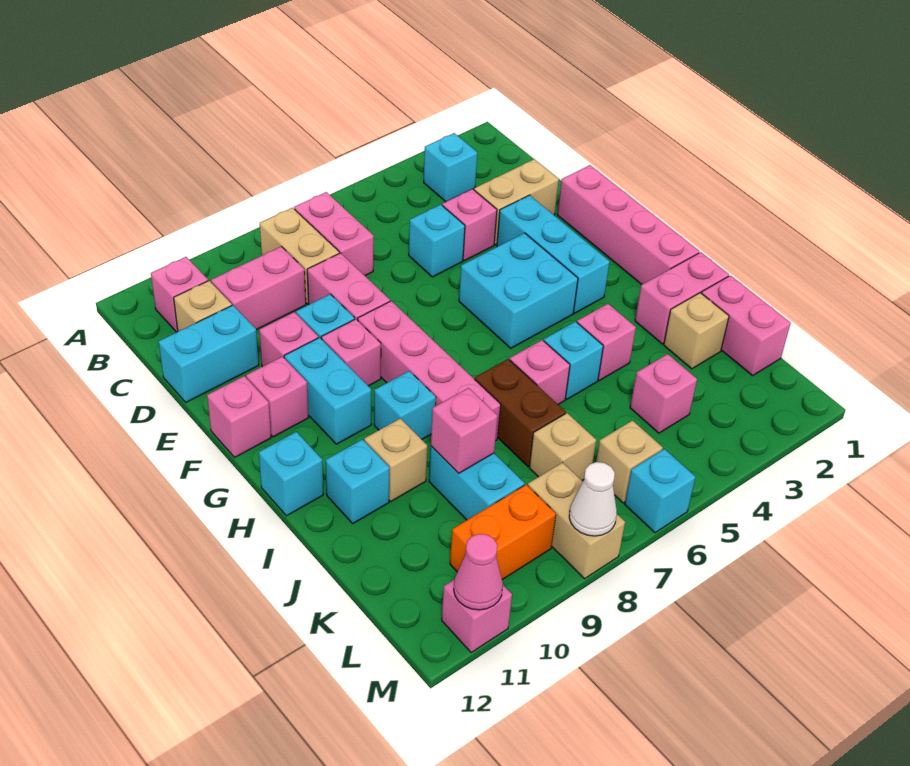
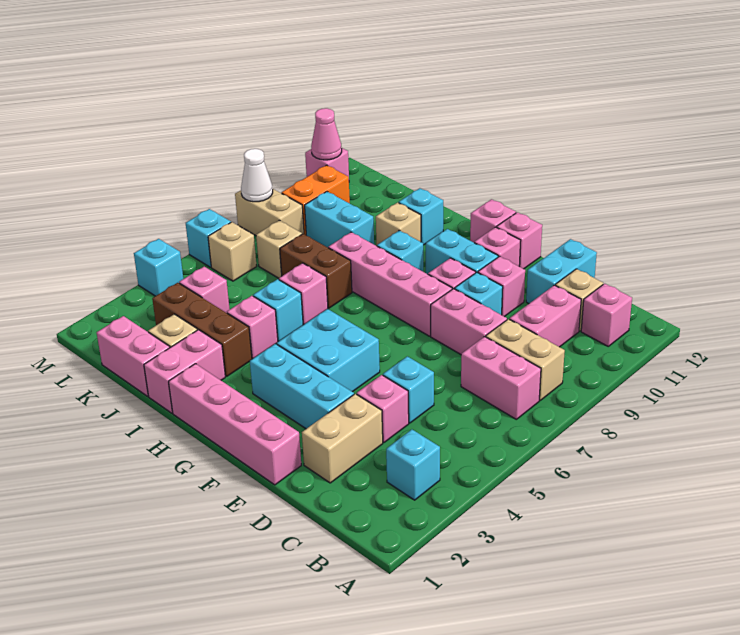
cyan brick H12 level 1 -> cyan brick M4 level 1
none -> brown brick I3:K3 level 1
pink brick J9 level 2 -> pink brick G12 level 1

